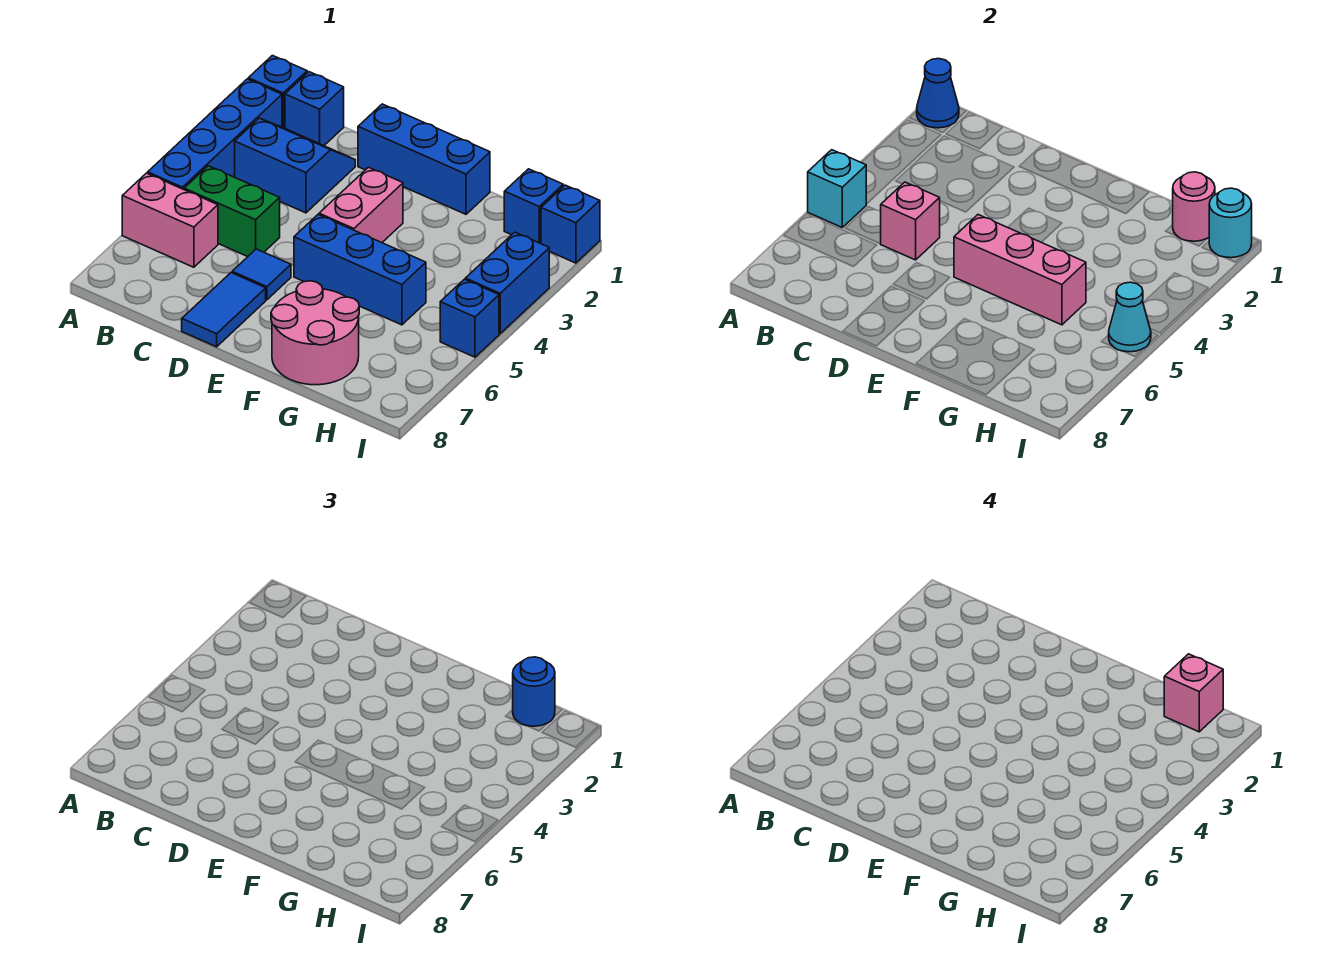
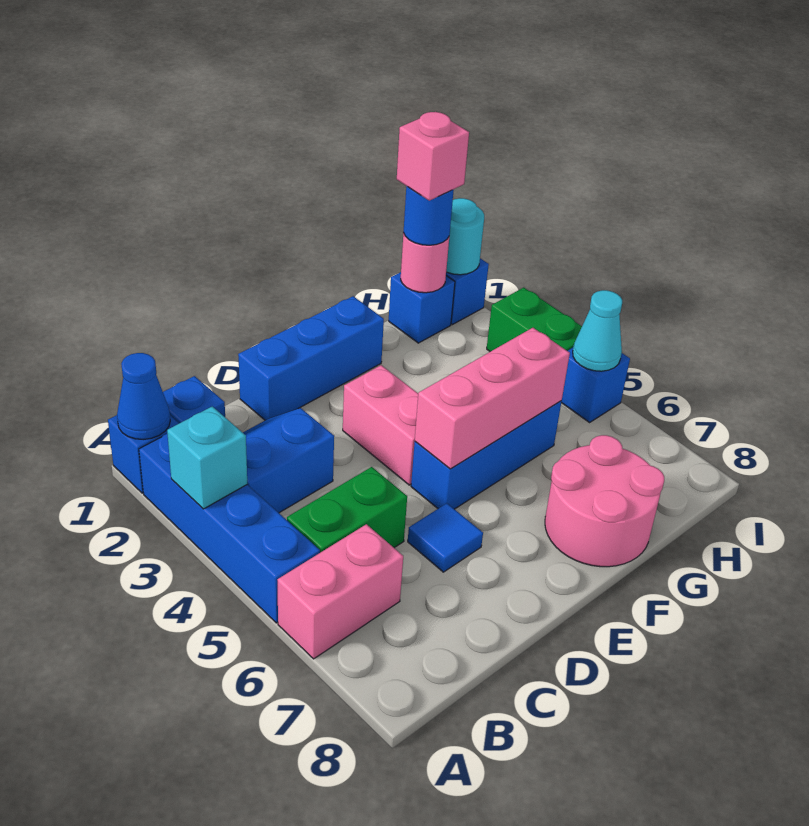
cyan brick A5 level 2 -> cyan brick A3 level 2
pink brick C5 level 2 -> none
blue tile D7:D8 level 1 -> none
blue brick I3:I4 level 1 -> green brick I3:I4 level 1

